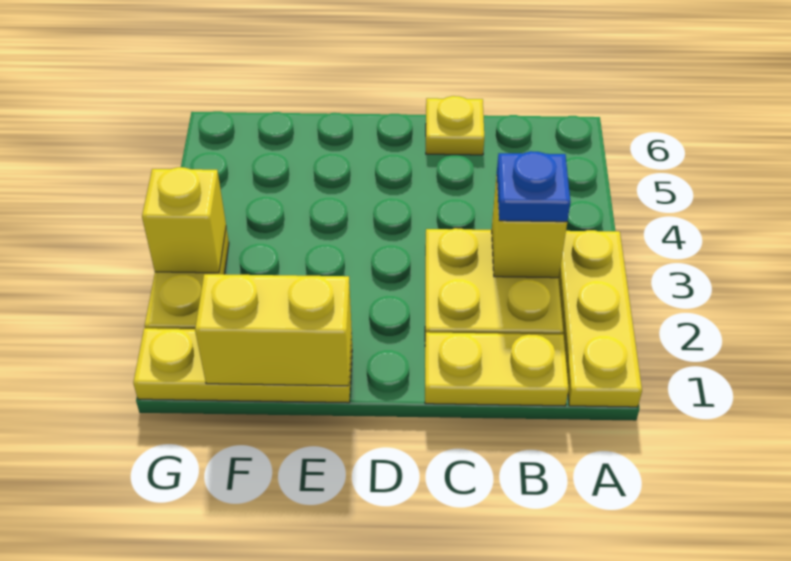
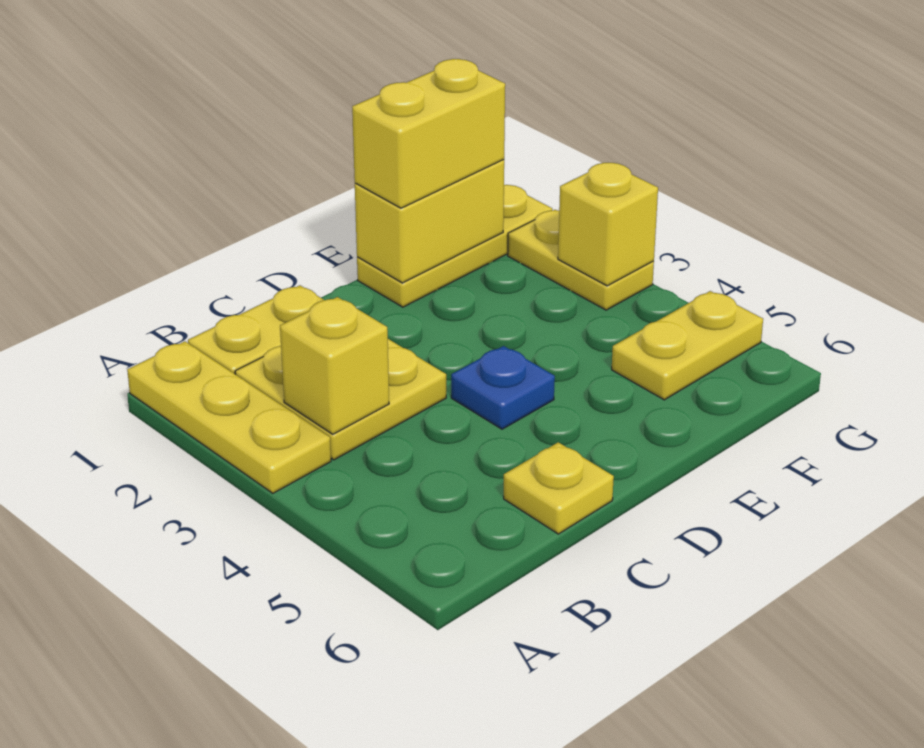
blue plate B3 level 3 -> blue plate D4 level 1
none -> yellow brick E1:F1 level 3
none -> yellow plate F5:G5 level 1

